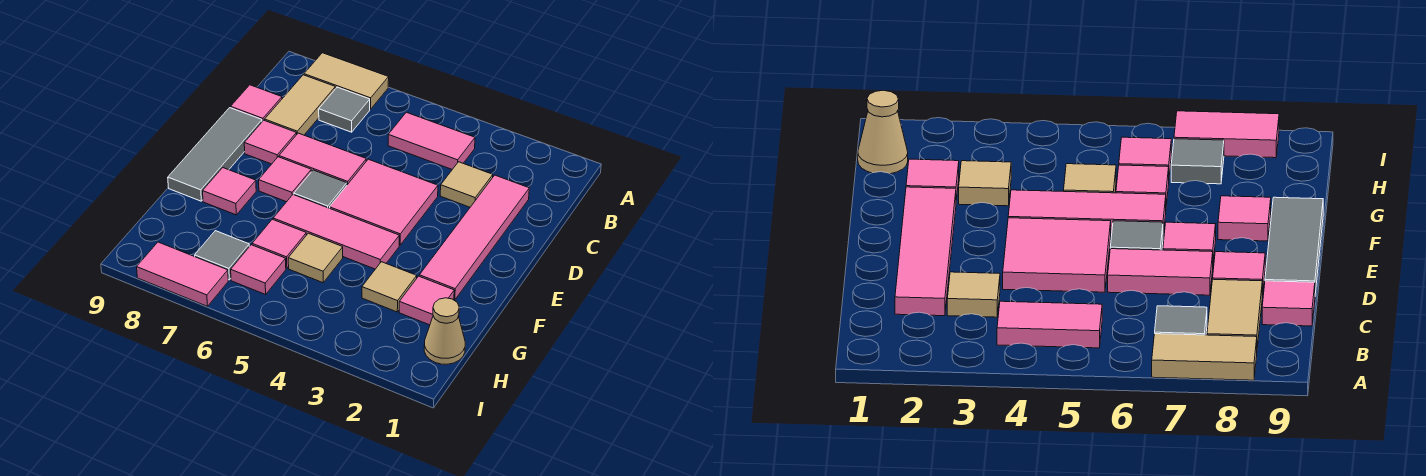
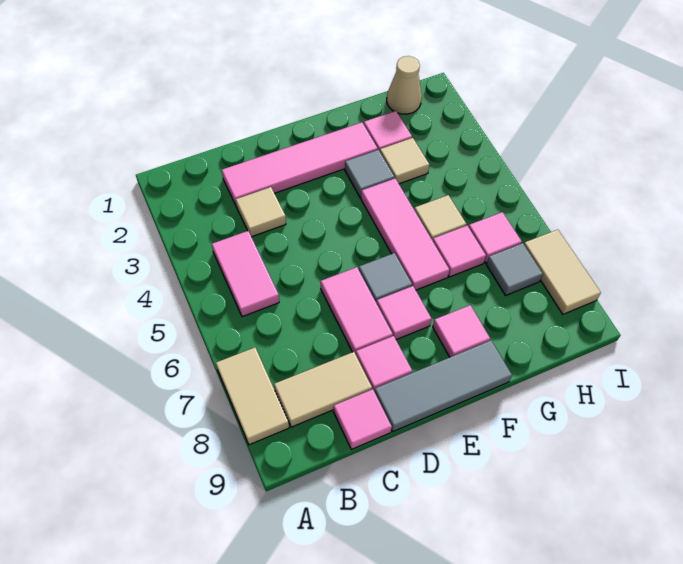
grey tile B7 level 1 -> grey tile F3 level 1
pink tile D4:E5 level 1 -> none
pink tile I7:I8 level 1 -> tan tile I7:I8 level 1

